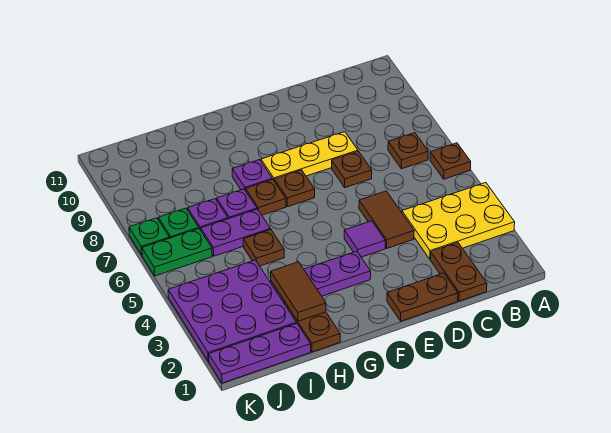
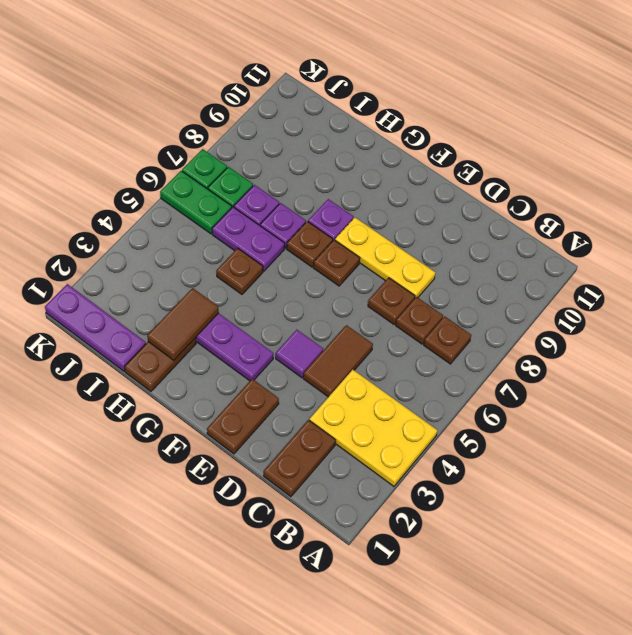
brown plate A6 level 1 -> brown plate C7 level 1
brown plate D1:E1 level 1 -> brown plate E1:E2 level 1
purple plate I2:K4 level 1 -> none

